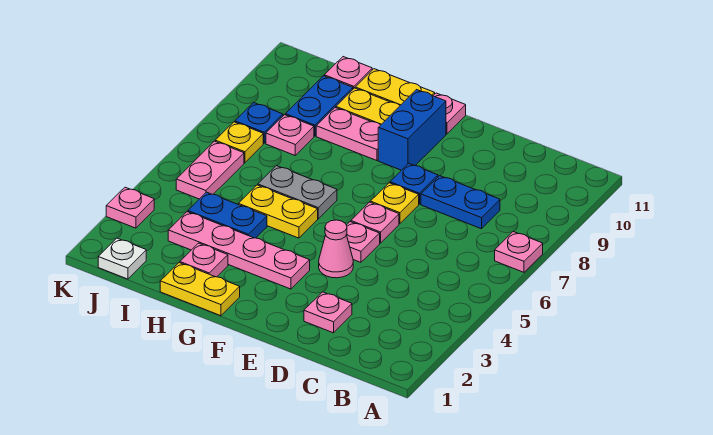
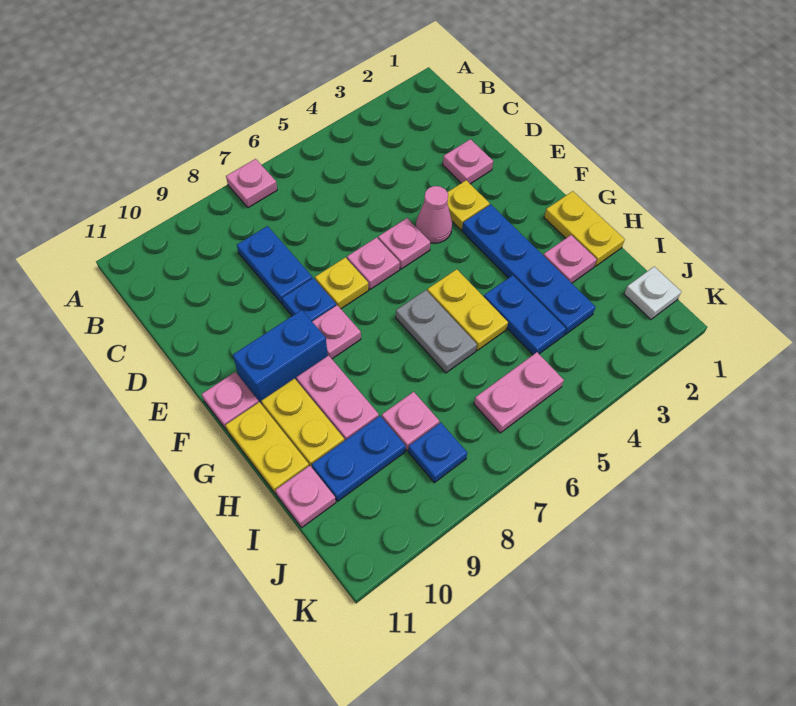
pink plate F3:I3 level 1 -> blue plate F3:I3 level 1
yellow plate J7 level 1 -> yellow plate E3 level 1
pink plate K3 level 1 -> pink plate F8 level 1

